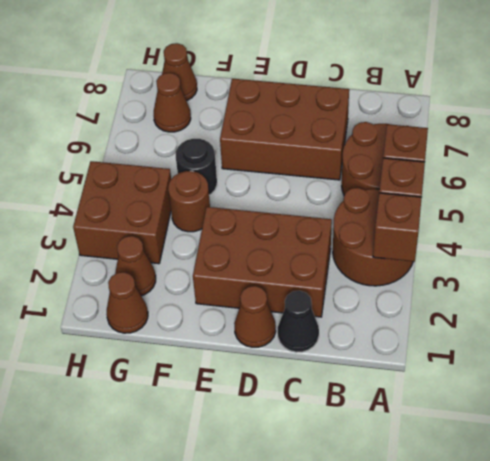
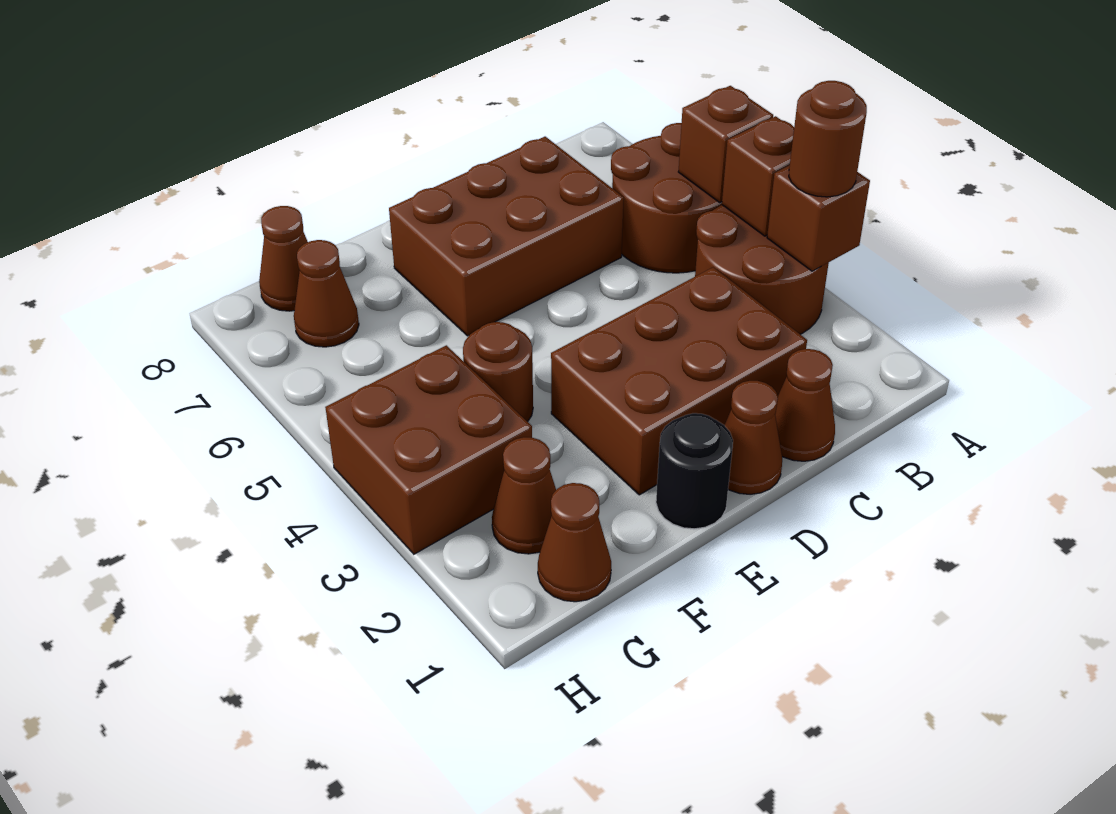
none -> brown round brick A3 level 3
black cone C1 level 1 -> brown cone C1 level 1
black round brick F5 level 1 -> black round brick E1 level 1

